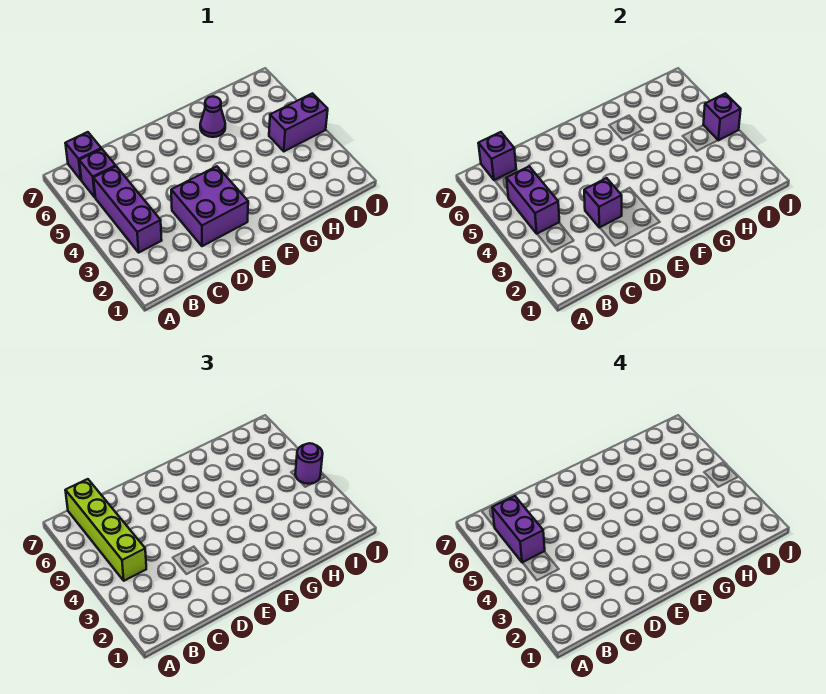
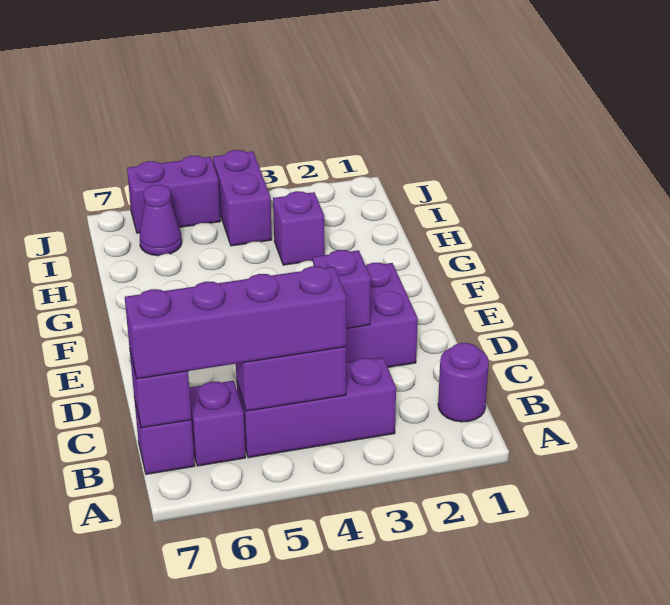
lime brick B4:B7 level 3 -> purple brick B4:B7 level 3
purple brick B5:B6 level 4 -> purple brick J5:J6 level 1
purple cone G6 level 1 -> purple cone I6 level 1
purple brick J4 level 2 -> purple brick H3 level 1
purple round brick J4 level 3 -> purple round brick B1 level 1

